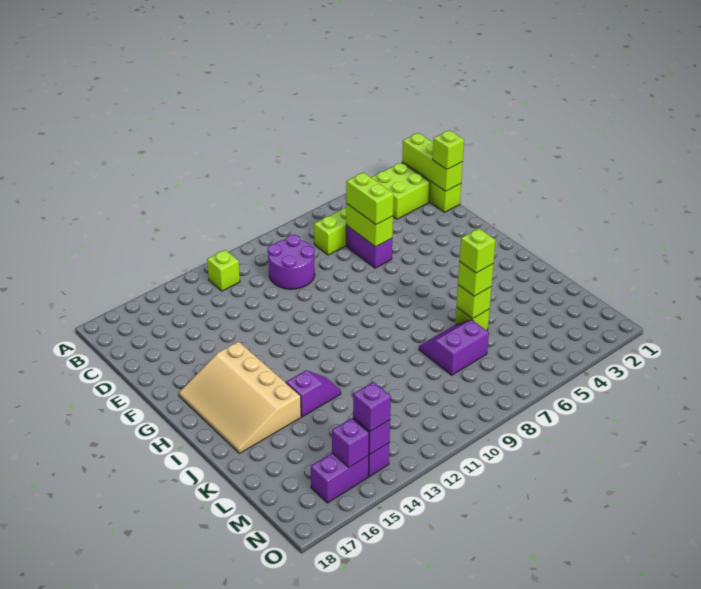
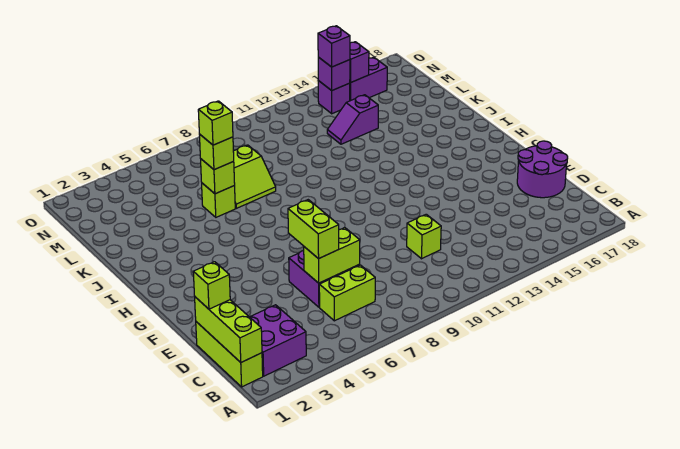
lime brick B2:C3 level 1 -> purple brick B2:C3 level 1
lime brick B12 level 1 -> lime brick D11 level 1
purple round brick C9:D10 level 1 -> purple round brick D17:E18 level 1
lime brick D6:E6 level 2 -> lime brick D6:D7 level 2
tan slope G15:J17 level 1 top 15 -> none
purple slope J13:J14 level 1 top 14 -> purple slope L13:L14 level 1 top 14
purple slope K7:L8 level 1 top L -> lime slope K7:L8 level 1 top L

